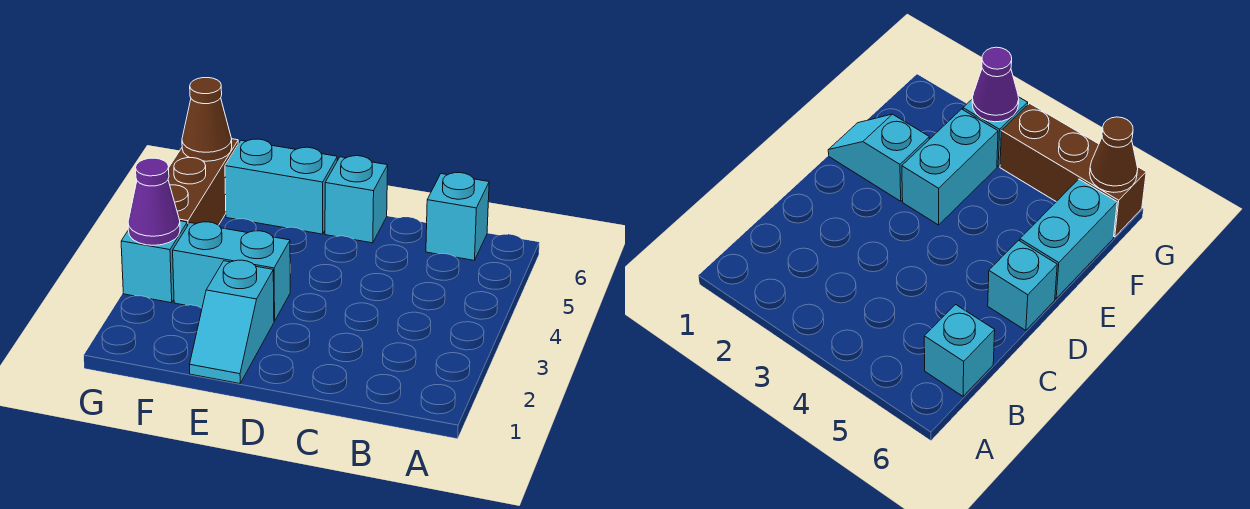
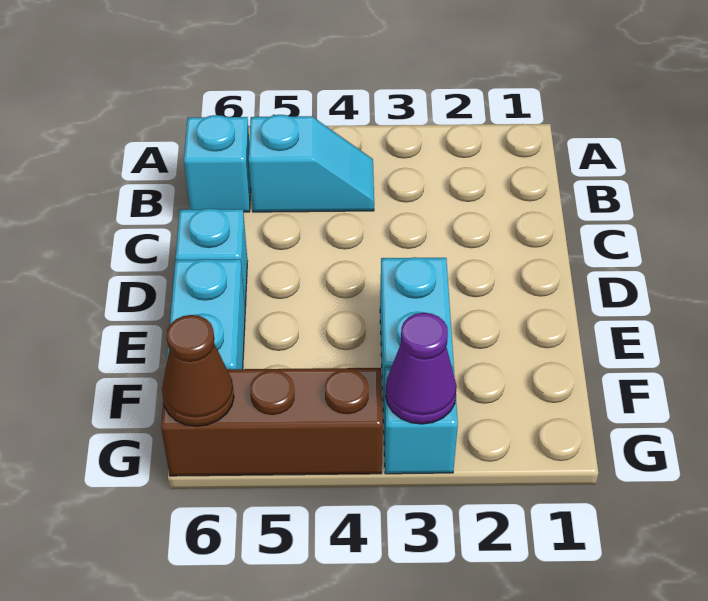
cyan slope E1:E2 level 1 top 2 -> cyan slope B4:B5 level 1 top 5

